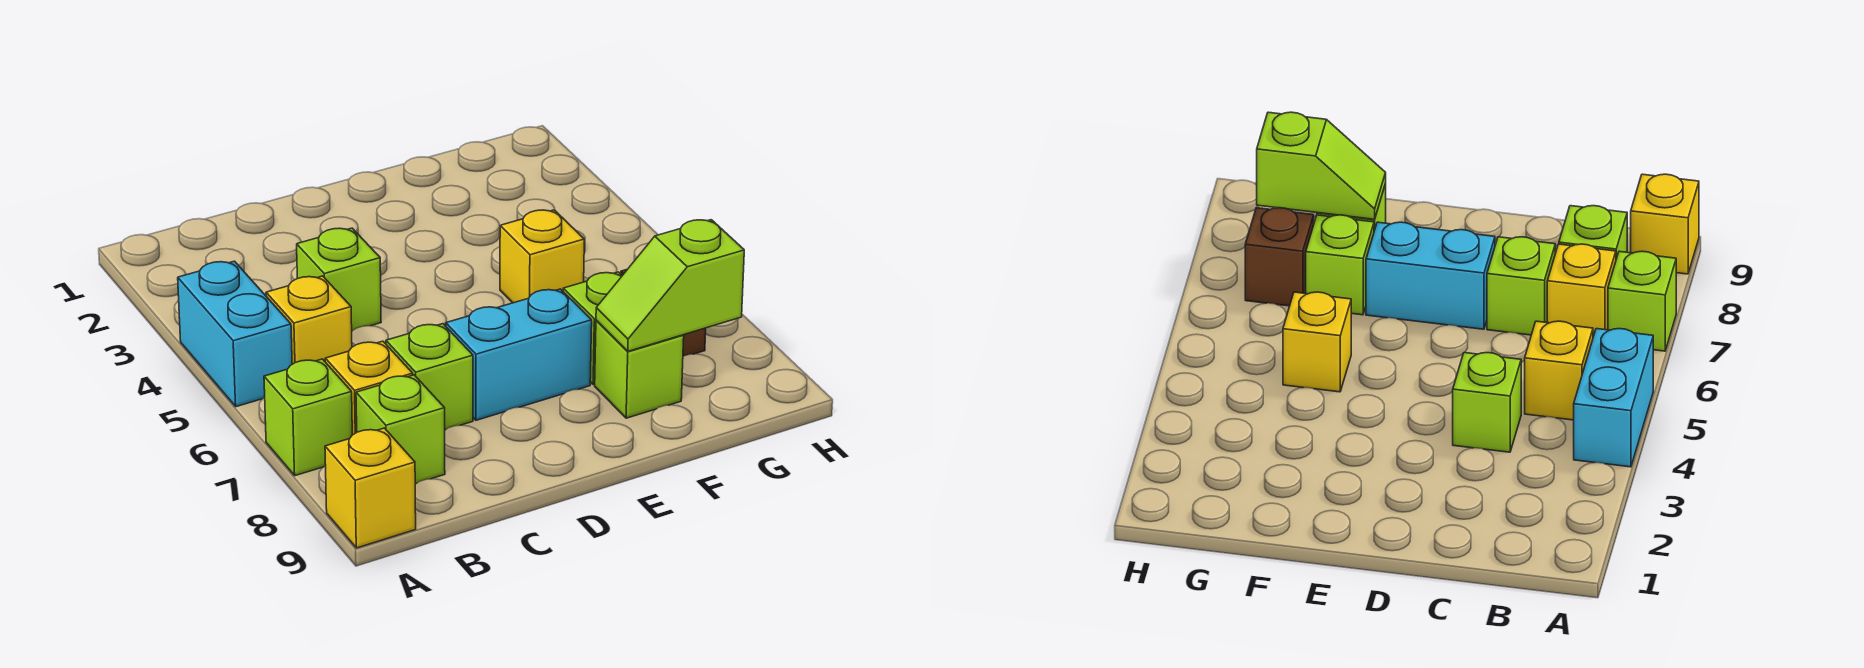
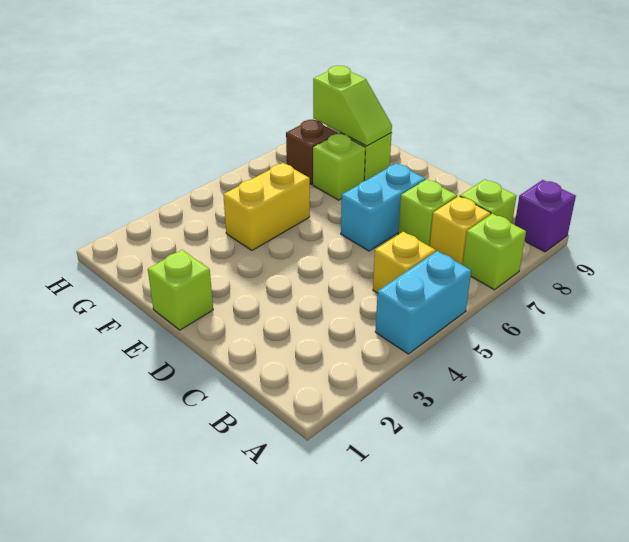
yellow brick A9 level 1 -> purple brick A9 level 1
lime brick C4 level 1 -> lime brick E1 level 1
cyan brick D7:E7 level 1 -> cyan brick D6:D7 level 1
yellow brick F5 level 1 -> yellow brick F4:F5 level 1

